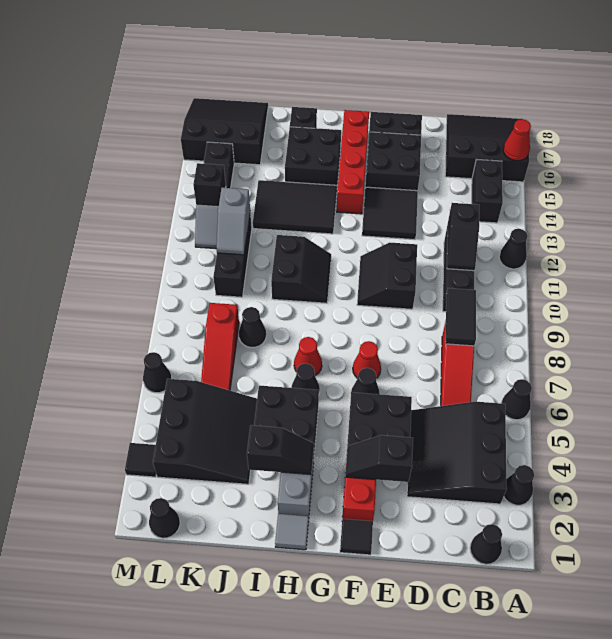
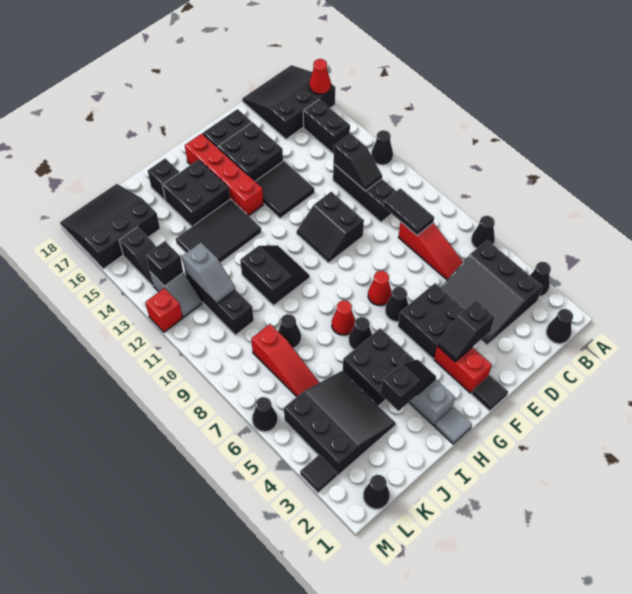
none -> red brick M12 level 1

